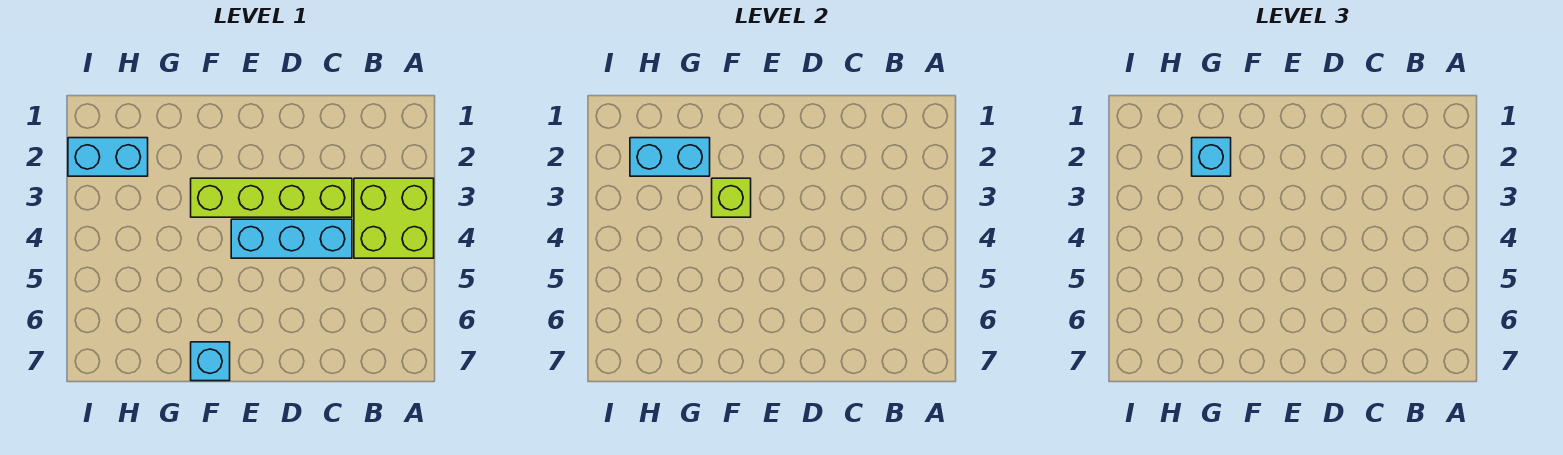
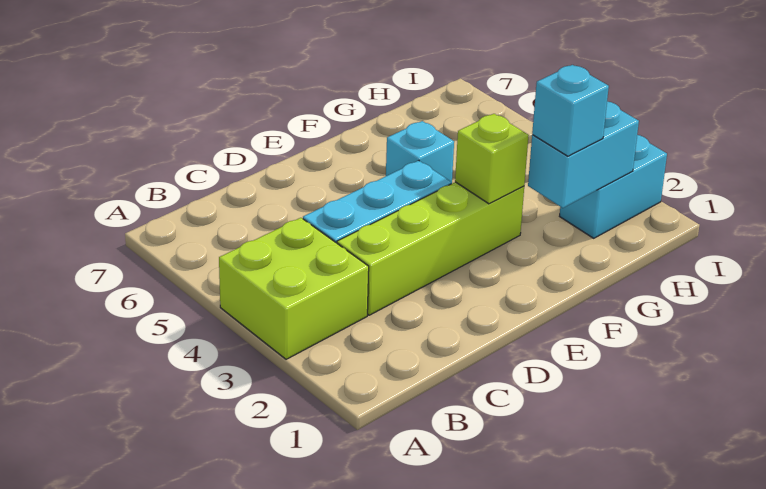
cyan brick F7 level 1 -> cyan brick F5 level 1

